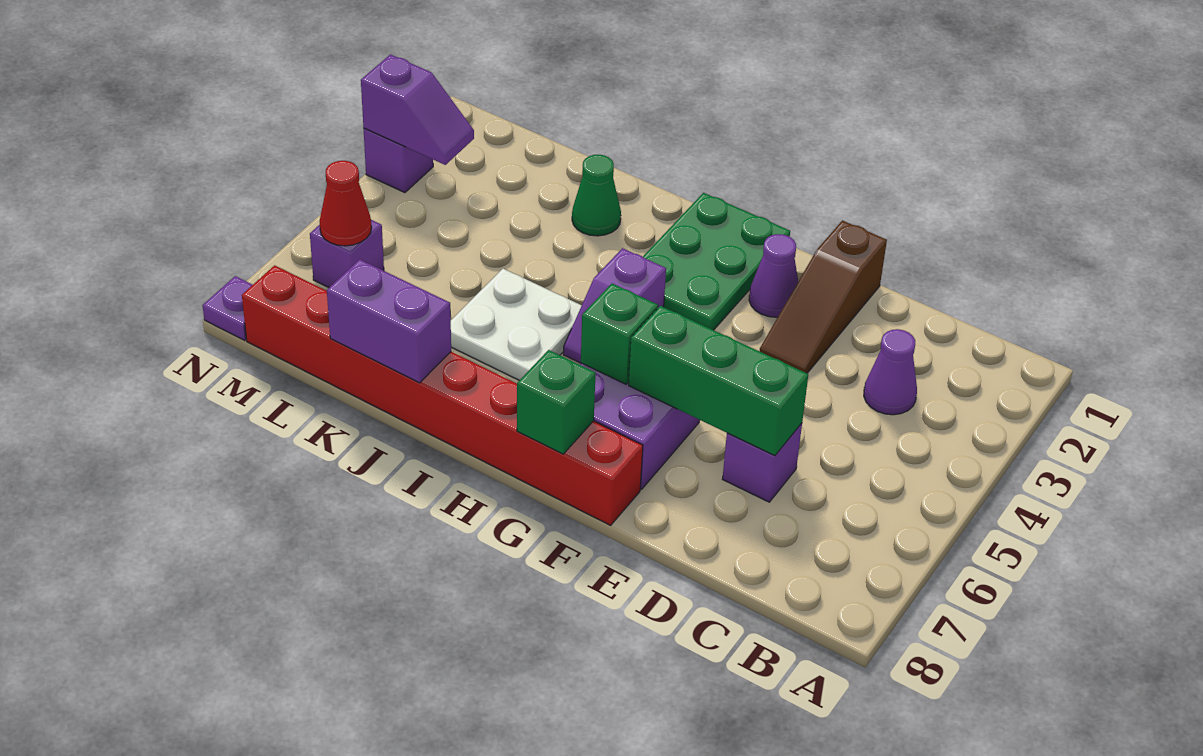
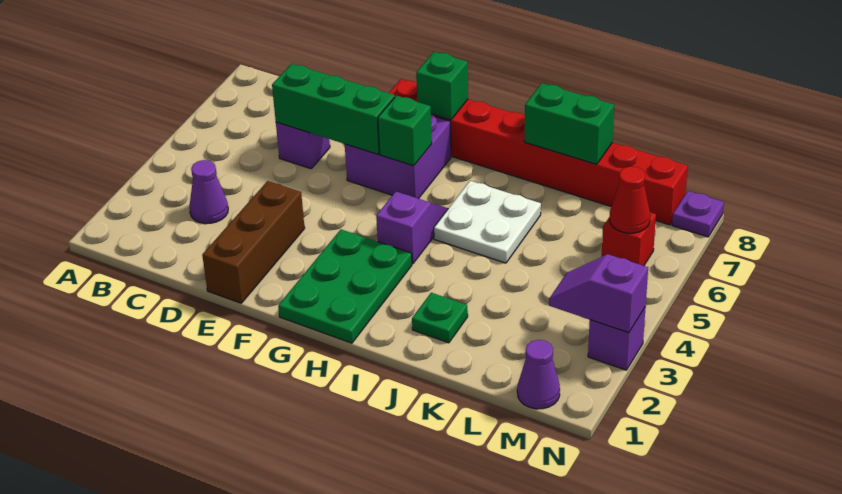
brown slope E1:E3 level 1 top 1 -> brown brick E1:E3 level 1
purple cone F2 level 1 -> purple cone M1 level 1
green cone J2 level 1 -> green plate J2 level 1
purple brick J8:K8 level 2 -> green brick J8:K8 level 2
purple brick M6 level 1 -> red brick M6 level 1

